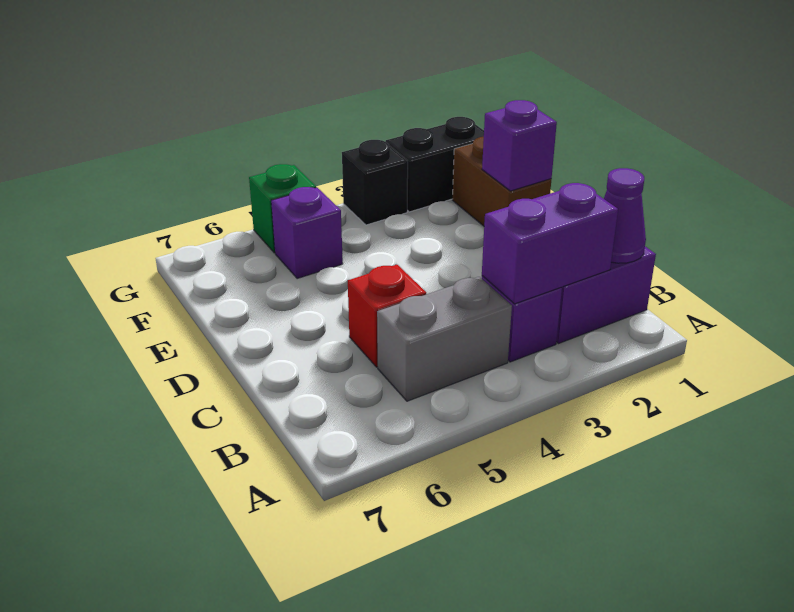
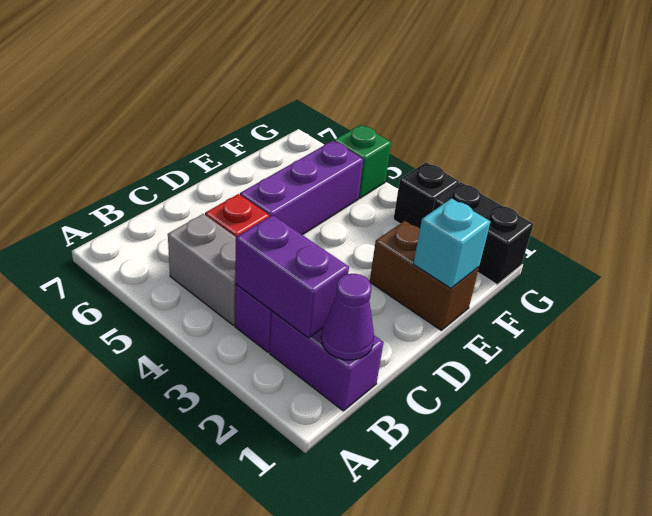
brown brick E1:F1 level 1 -> brown brick E1:E2 level 1
purple brick E1 level 2 -> cyan brick E1 level 2
purple brick F5 level 1 -> purple brick D5:F5 level 1

